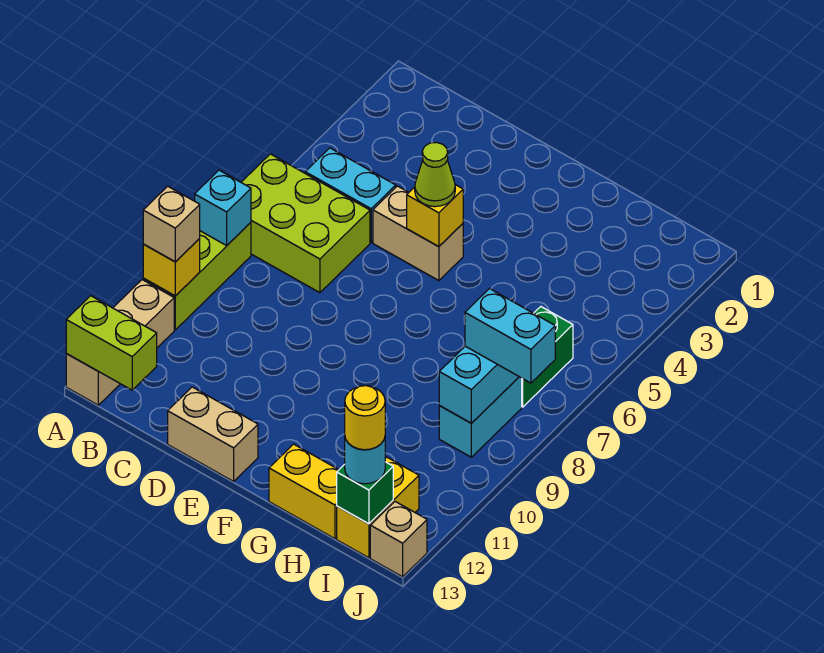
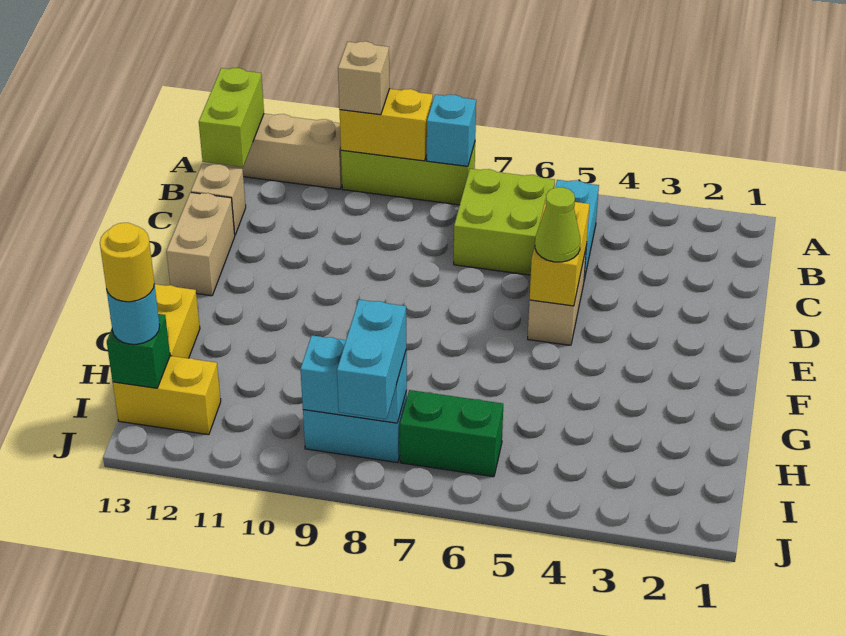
lime brick A6:C7 level 1 -> lime brick B6:C7 level 1
yellow brick A10 level 2 -> yellow brick A9:A10 level 2
yellow brick E5 level 2 -> yellow brick D5:E5 level 2
tan brick J13 level 1 -> tan brick C13 level 1

